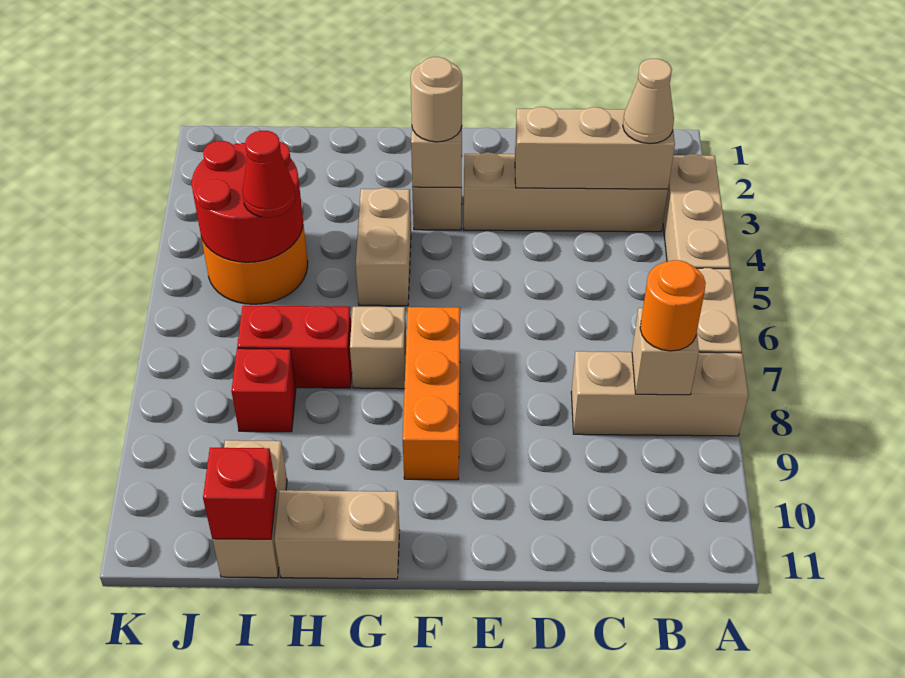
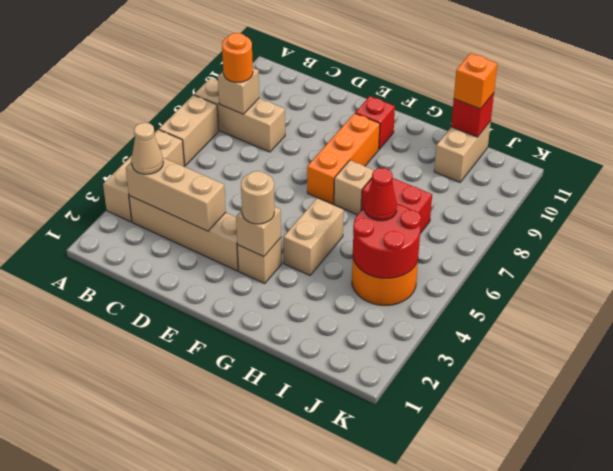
tan brick G11:H11 level 1 -> none
red brick I8 level 1 -> red brick F10 level 1
none -> orange brick I11 level 3

